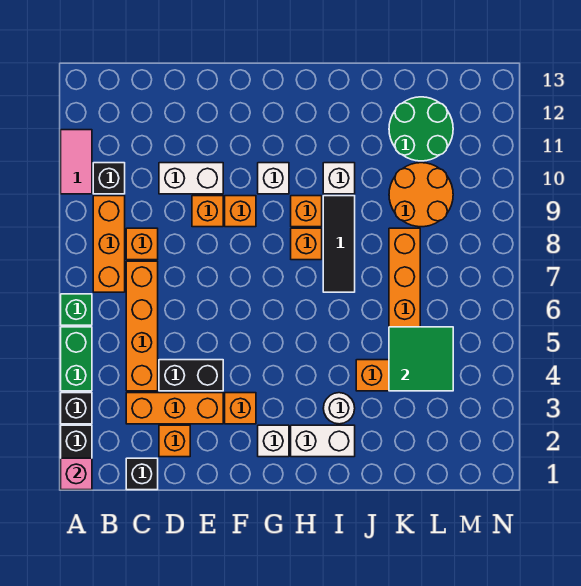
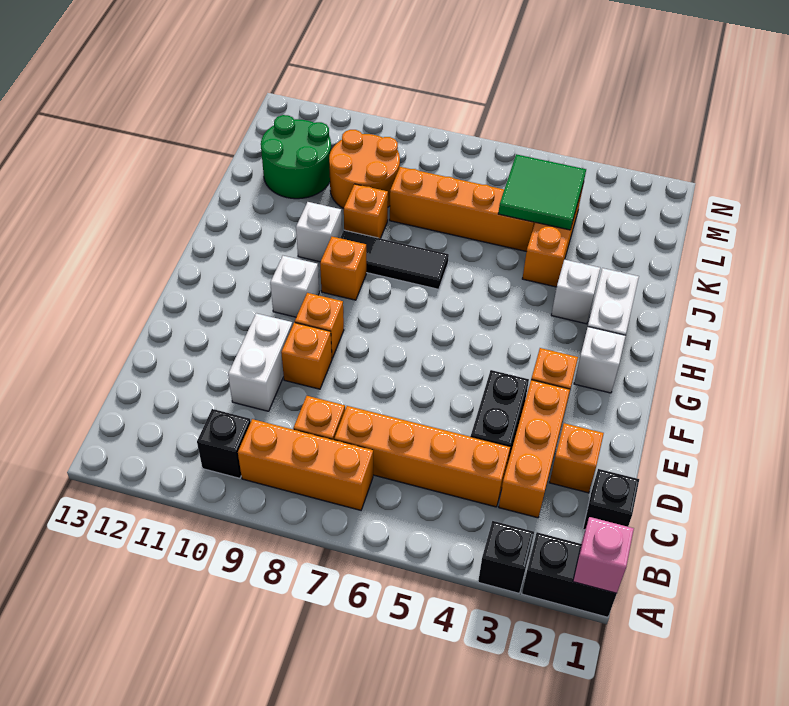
green brick A4:A5 level 1 -> none
green brick A6 level 1 -> none
pink tile A10:A11 level 1 -> none
orange brick H8 level 1 -> orange brick J9 level 1
white round brick I3 level 1 -> white brick I3 level 1

